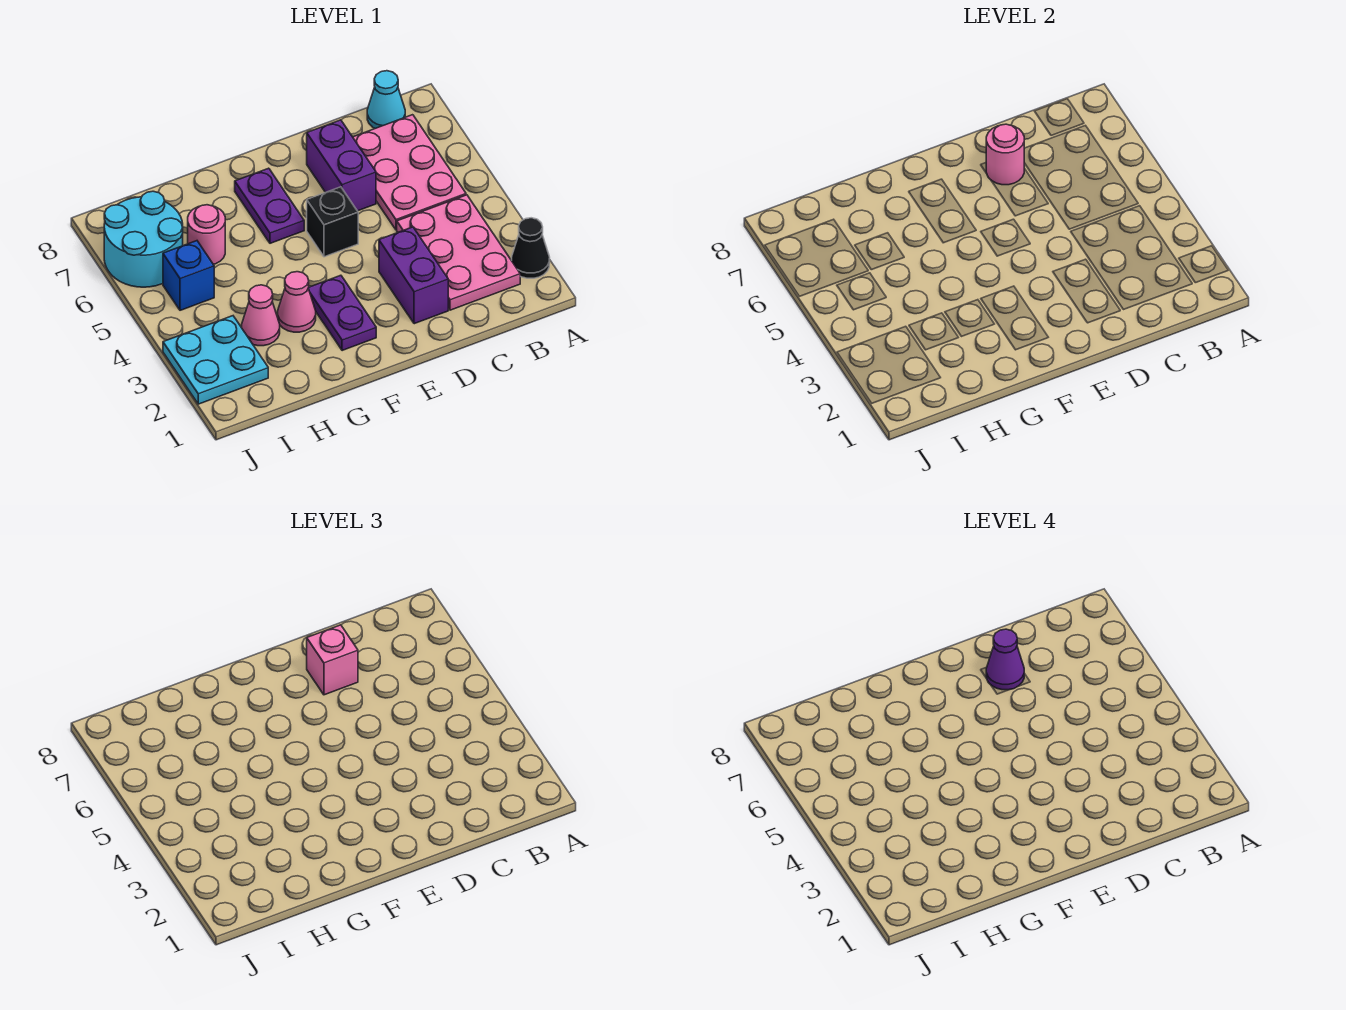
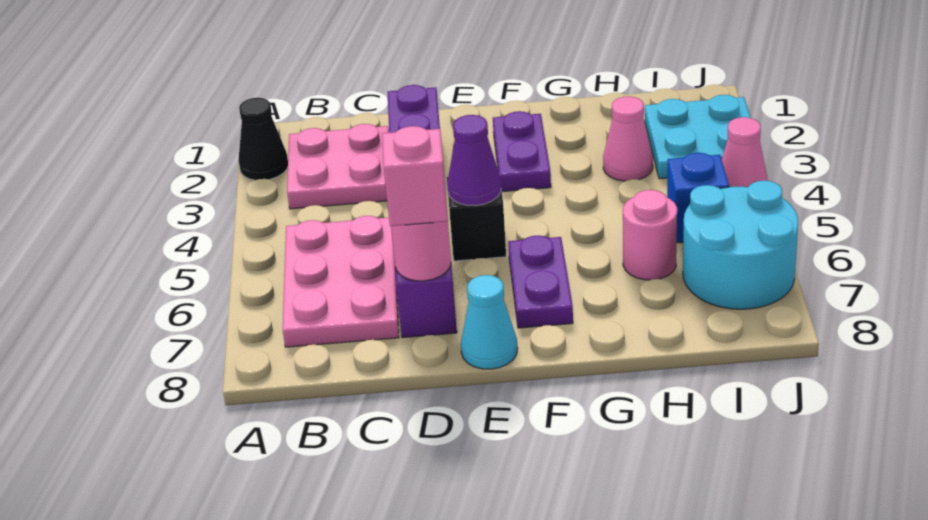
pink plate B2:C4 level 1 -> pink plate B2:C3 level 1
cyan cone B8 level 1 -> cyan cone E8 level 1
purple cone D7 level 4 -> purple cone E5 level 2
pink cone G3 level 1 -> pink cone J4 level 1

